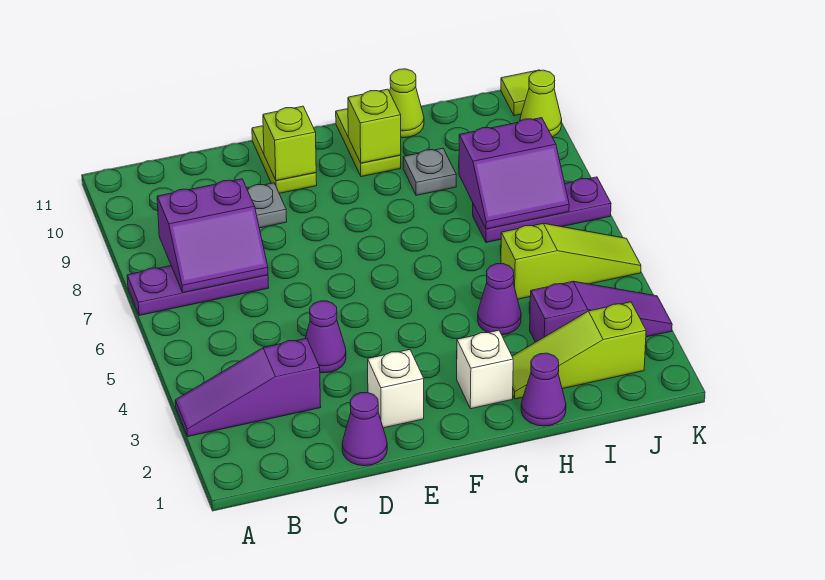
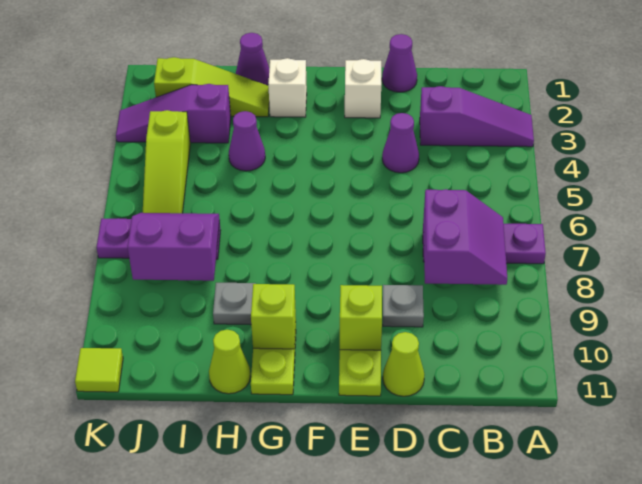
purple slope B7:C8 level 2 top 8 -> purple slope B7:C8 level 2 top C
lime slope I5:K5 level 1 top I -> lime slope J4:J6 level 1 top 4
lime cone K10 level 1 -> lime cone D11 level 1

